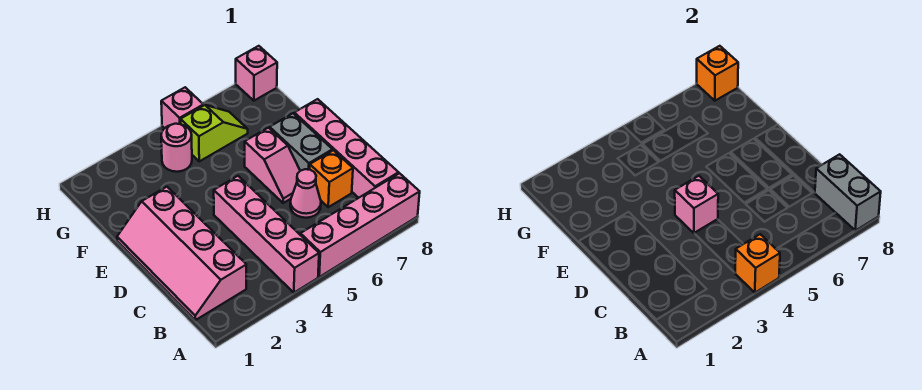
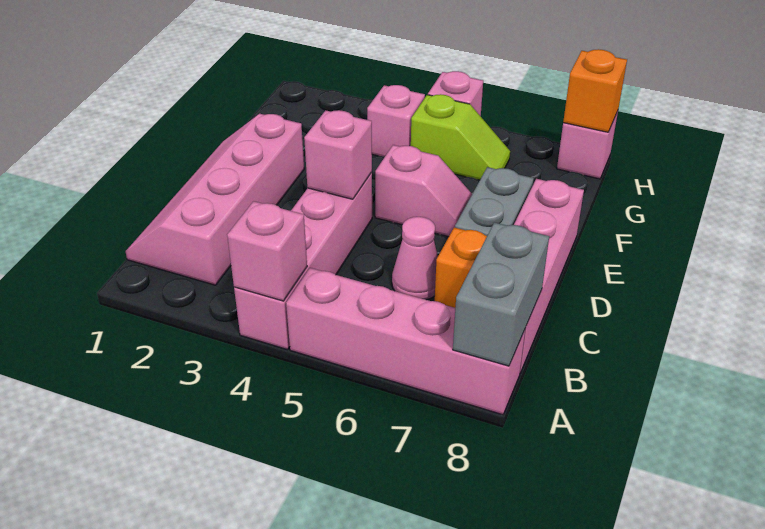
orange brick A4 level 2 -> pink brick A4 level 2
pink slope D6:E6 level 1 top E -> pink slope E5:E6 level 1 top 5
pink round brick G4 level 1 -> pink brick G4 level 1

